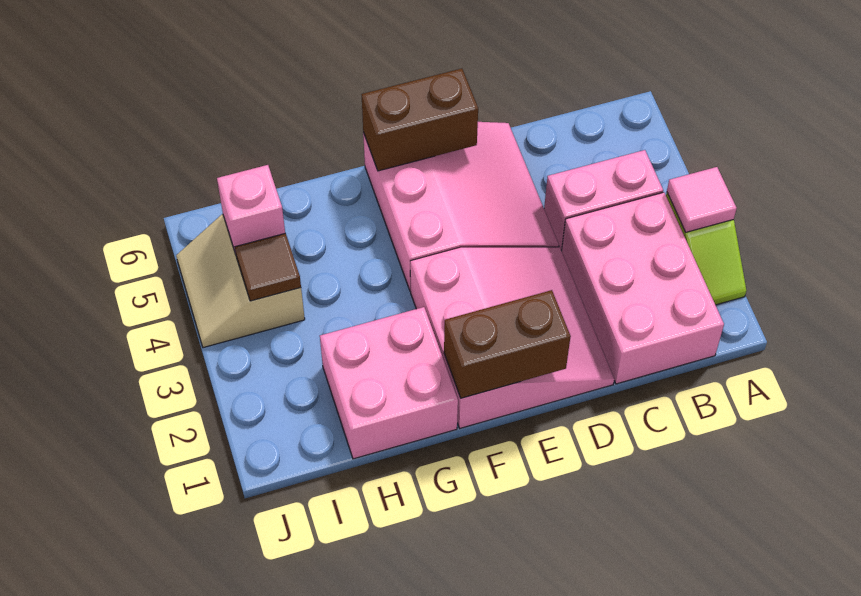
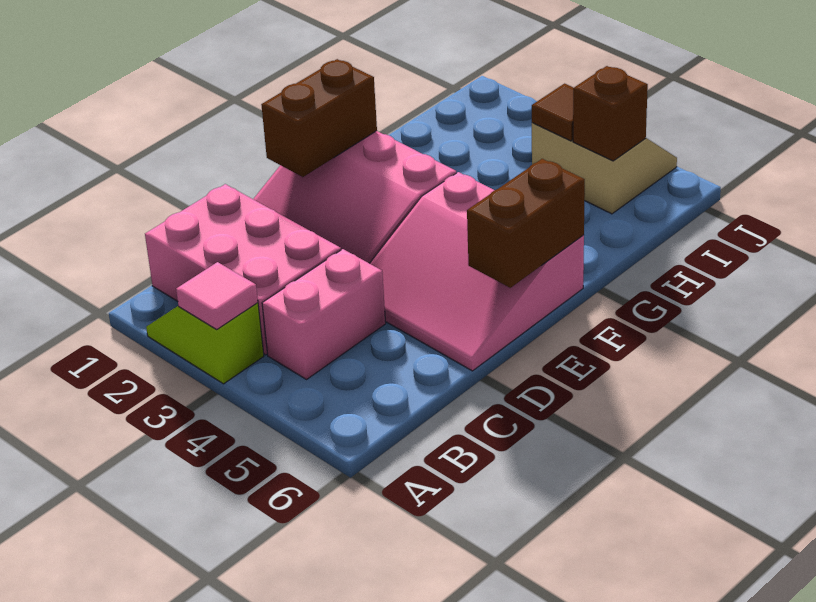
pink brick G1:H2 level 1 -> none
pink brick I5 level 2 -> brown brick I5 level 2

